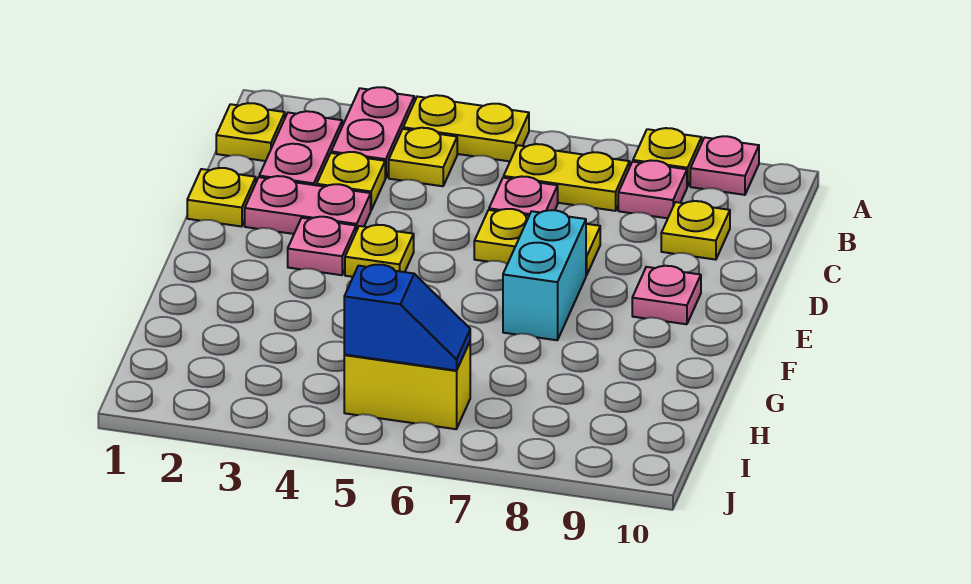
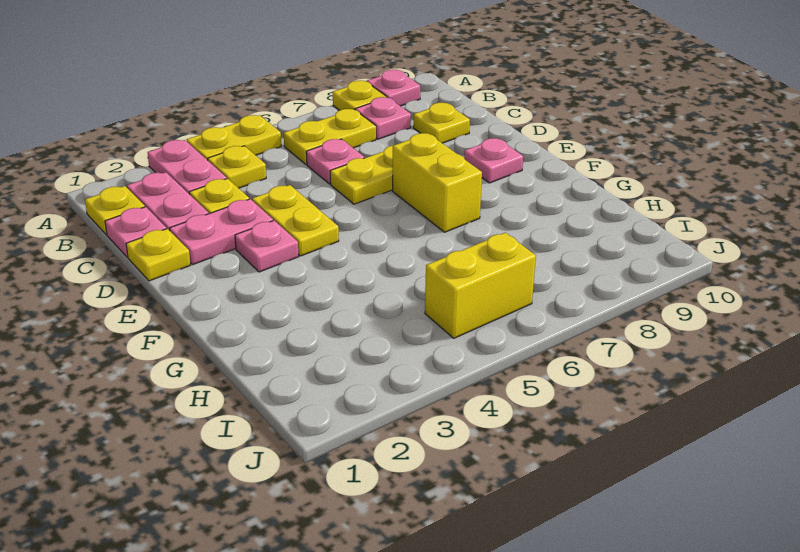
none -> pink plate C1 level 1
yellow plate E4 level 1 -> yellow plate D4:E4 level 1
cyan brick E7:F7 level 1 -> yellow brick E7:F7 level 1
blue slope I5:I6 level 2 top 5 -> none

